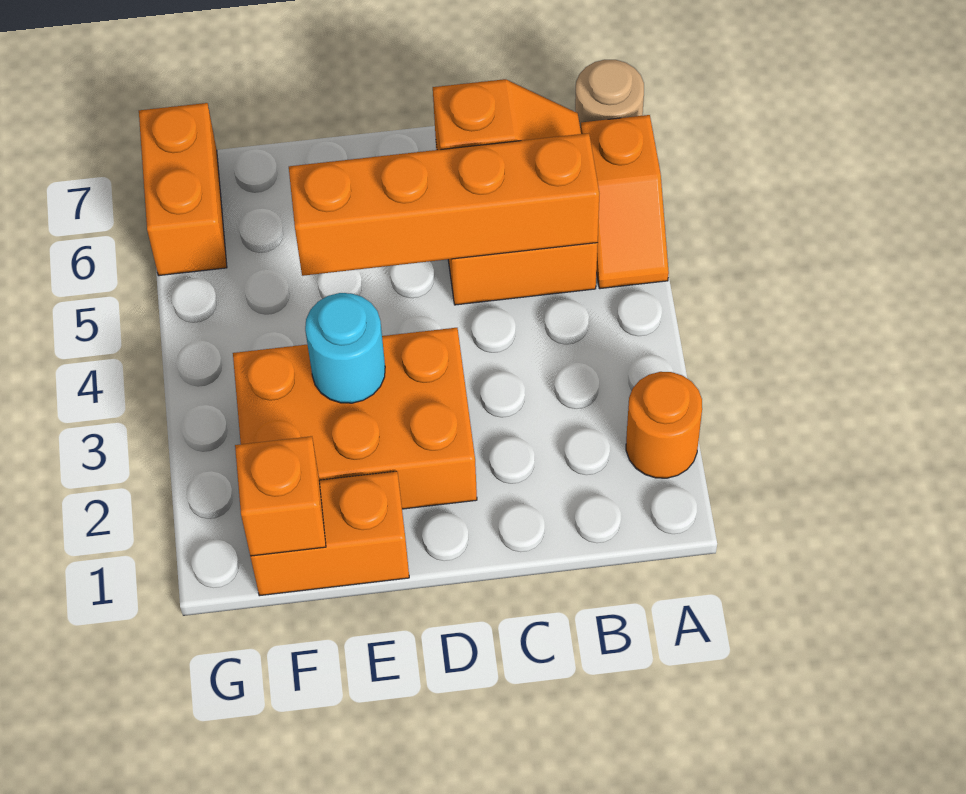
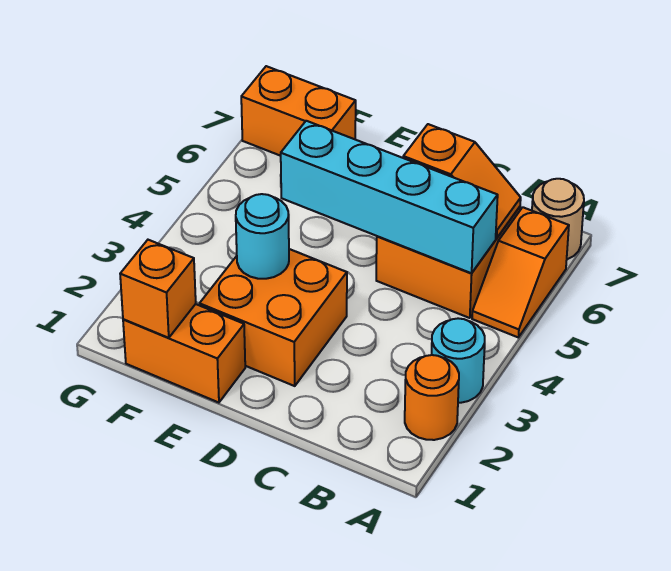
none -> cyan round brick A3 level 1
orange brick B5:E5 level 2 -> cyan brick B5:E5 level 2
orange brick D2:F3 level 1 -> orange brick D2:E3 level 1
orange brick G6:G7 level 1 -> orange brick F7:G7 level 1

